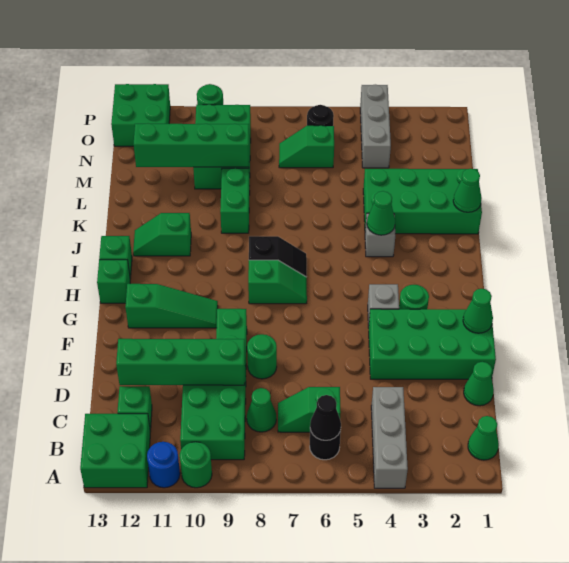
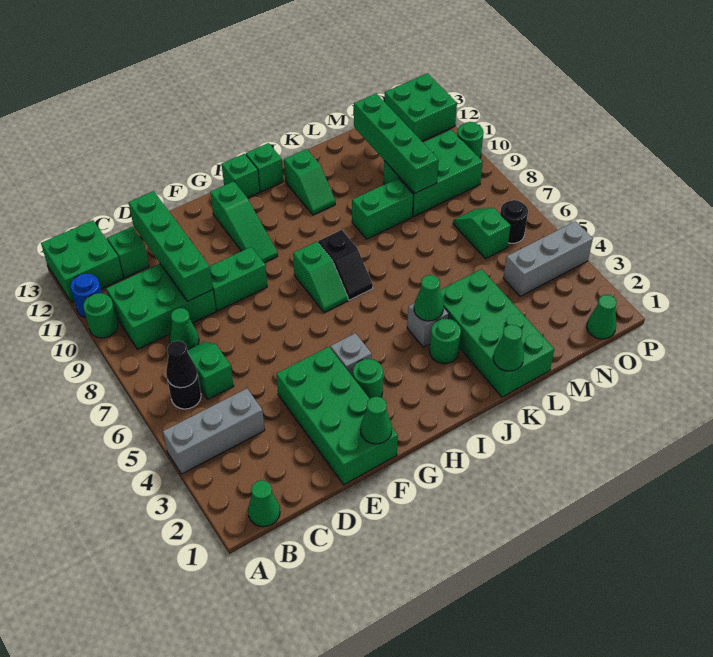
green cone D1 level 1 -> green cone O1 level 1
green round brick E8 level 1 -> green round brick J3 level 1
green slope J11:J12 level 1 top 11 -> green slope J11:J12 level 1 top 12

